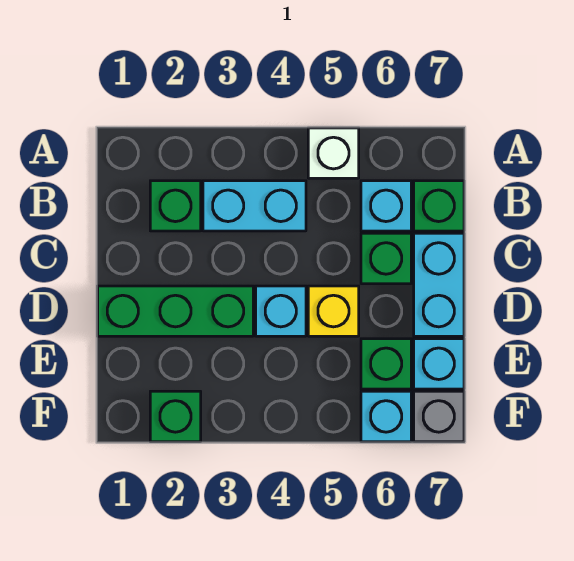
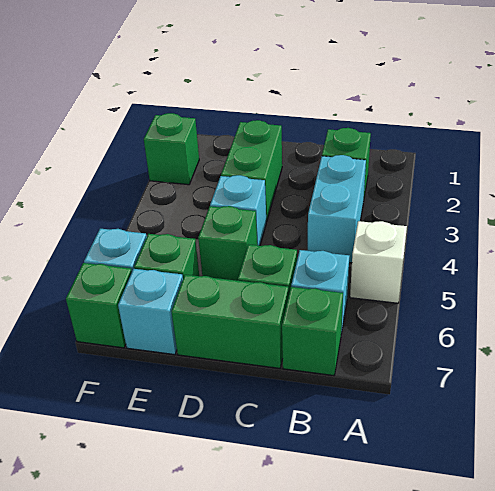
cyan brick C7:D7 level 1 -> green brick C7:D7 level 1
green brick D1:D3 level 1 -> green brick D2:D3 level 1
yellow brick D5 level 1 -> green brick D5 level 1
grey brick F7 level 1 -> green brick F7 level 1

